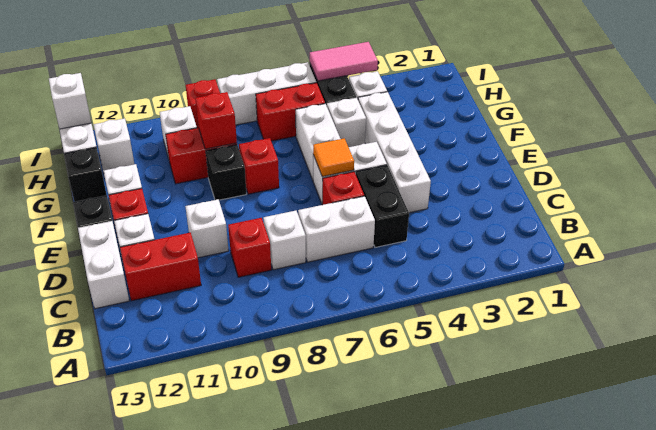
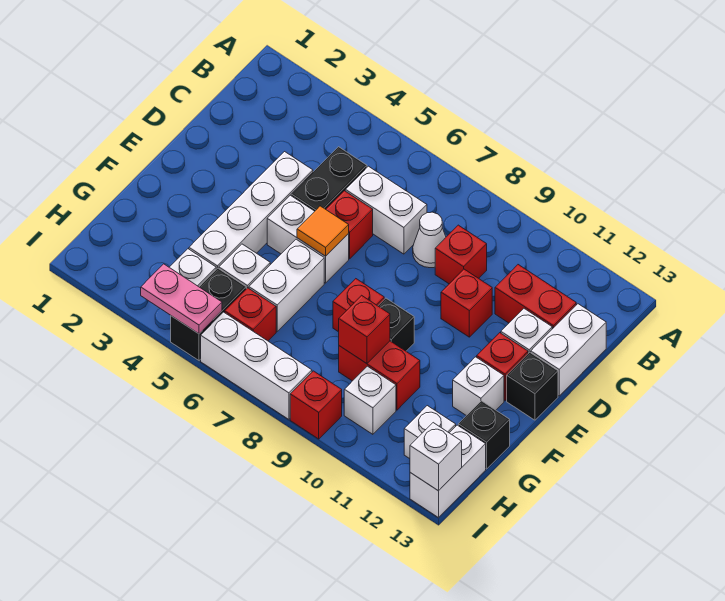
white brick C8 level 1 -> white cone C8 level 1
white brick D10 level 1 -> red brick D10 level 1
red brick H6:H7 level 1 -> red brick H6 level 1
pink tile I4:I5 level 2 -> pink plate I4:I5 level 2

